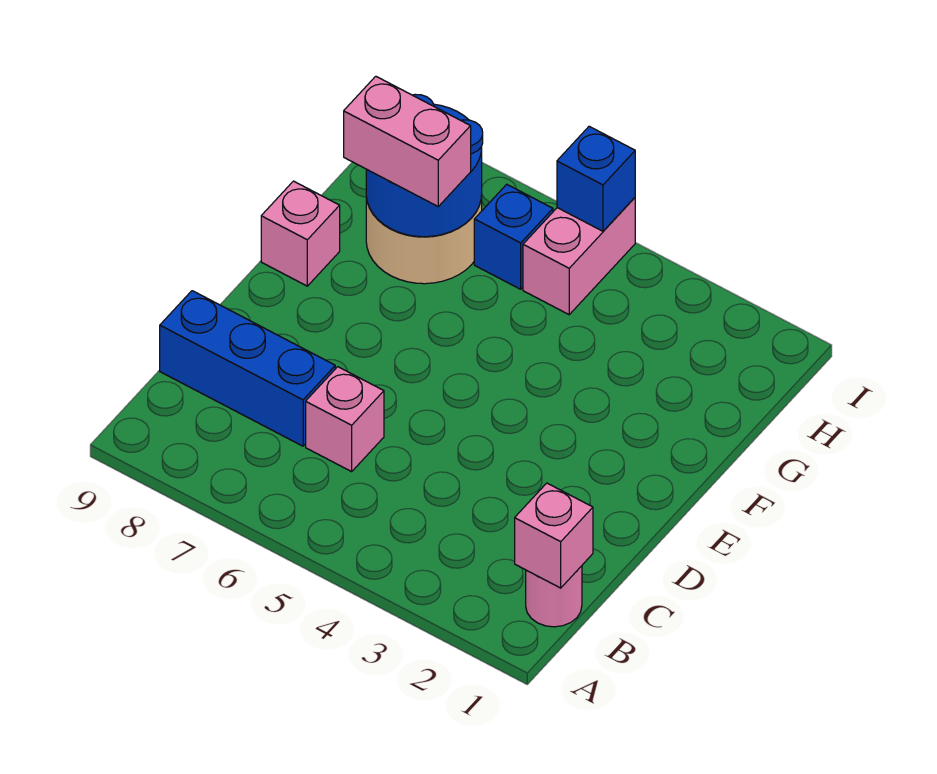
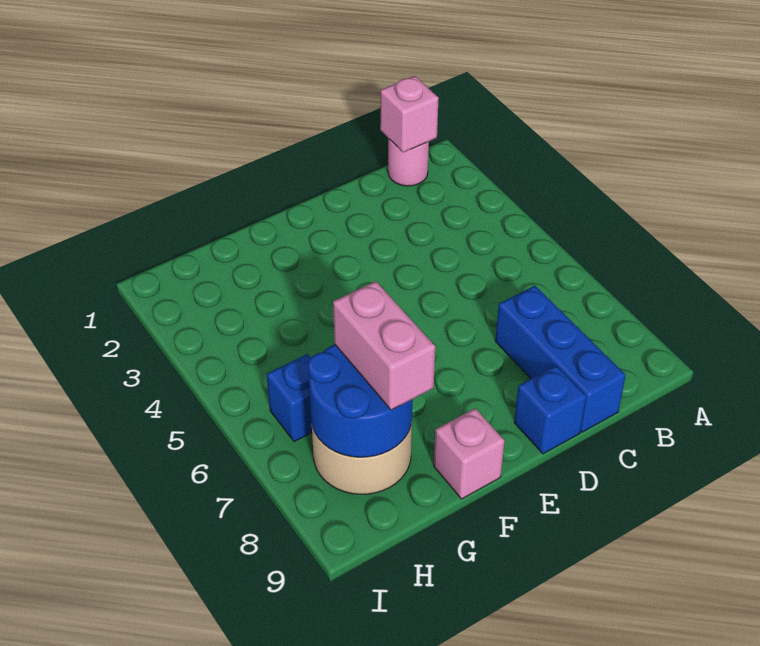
pink brick C6 level 1 -> none
pink brick H5:I5 level 1 -> none
blue brick I5 level 2 -> blue brick D9 level 1

